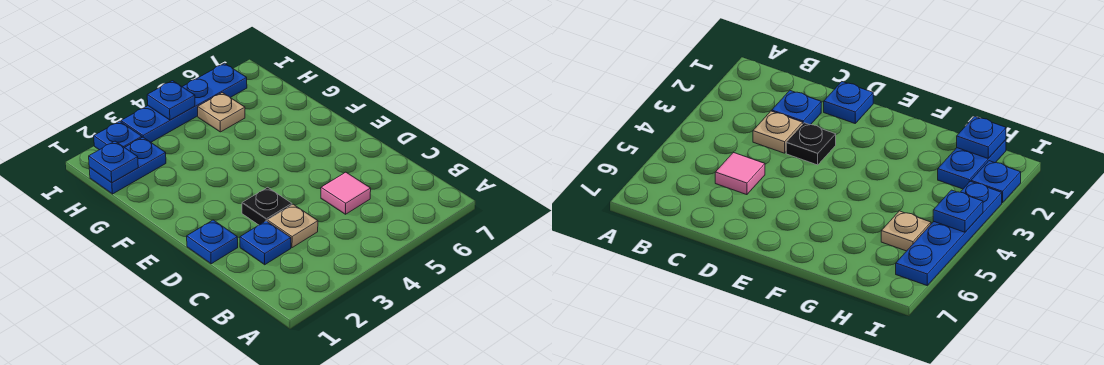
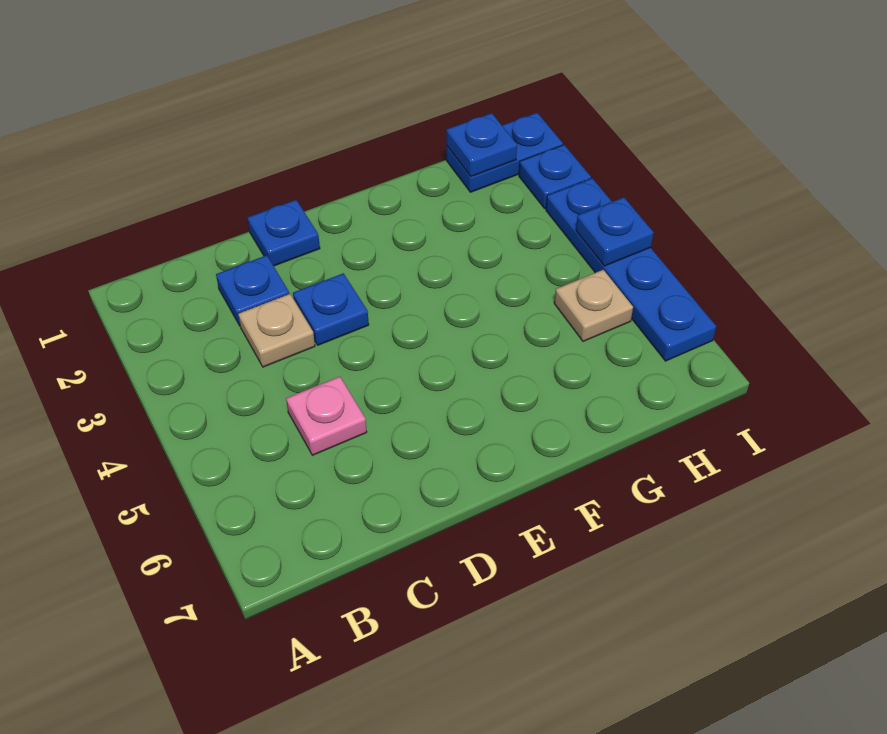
pink tile C5 level 1 -> pink plate C5 level 1
black plate D3 level 1 -> blue plate D3 level 1
blue plate H1:H2 level 1 -> blue plate H1:I1 level 1

